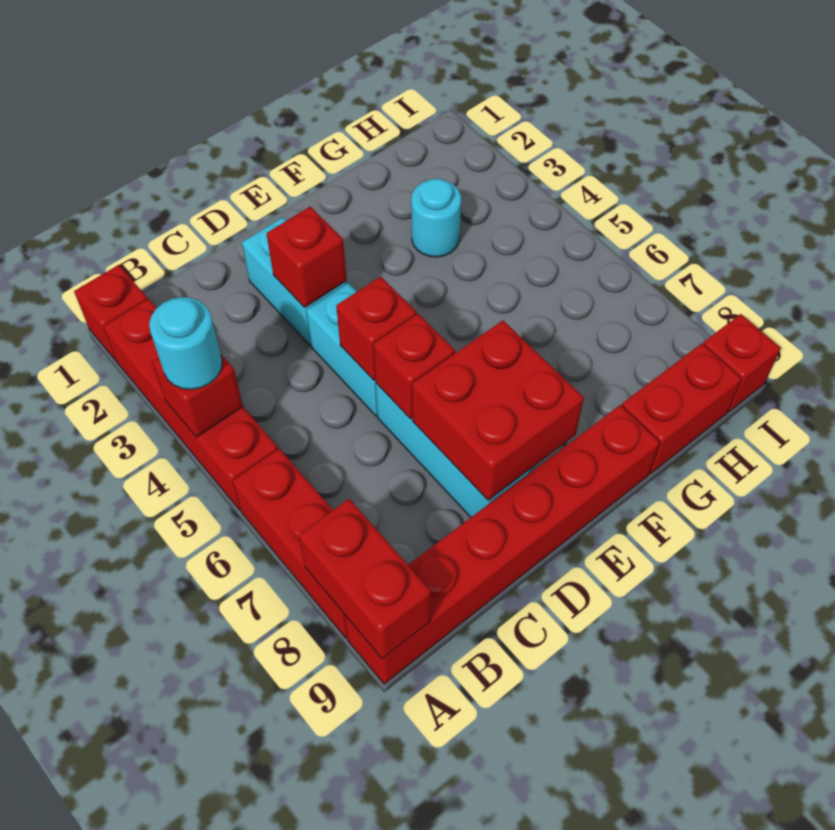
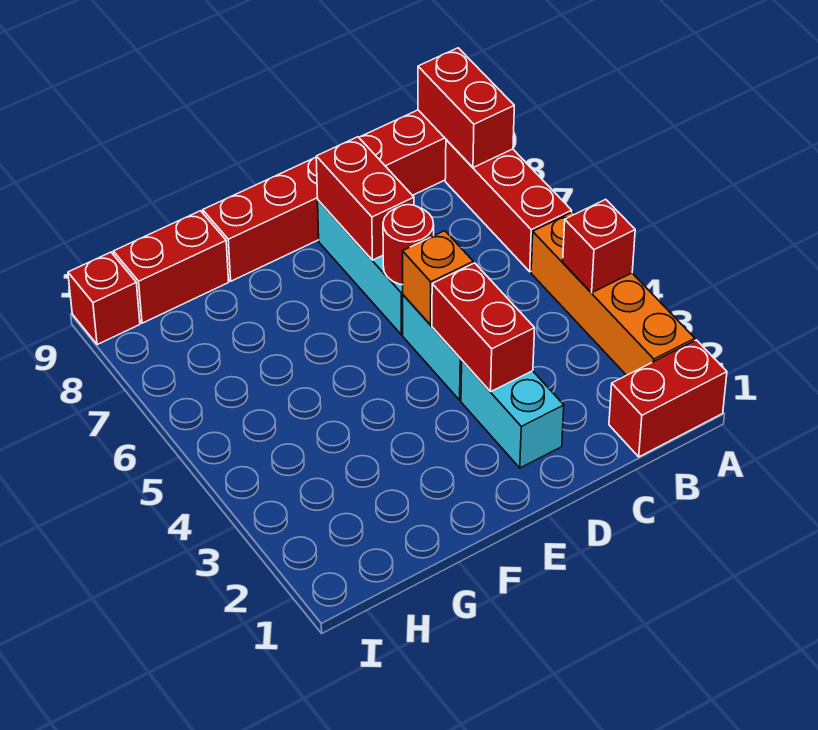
red brick A1 level 1 -> red brick A1:B1 level 1
red brick A2:A5 level 1 -> orange brick A2:A5 level 1
cyan round brick A4 level 3 -> none
red brick D3 level 2 -> red brick D3:D4 level 2
red brick D5 level 2 -> orange brick D5 level 2
red brick D6 level 2 -> red round brick D6 level 2
red brick D7:E8 level 2 -> red brick D7:D8 level 2
cyan round brick G3 level 1 -> none

